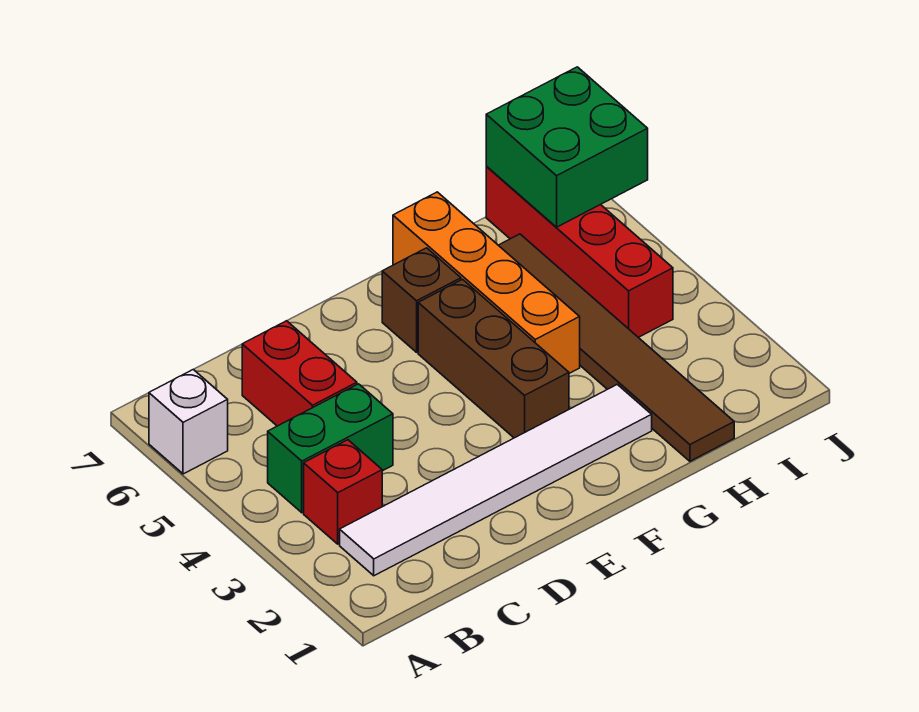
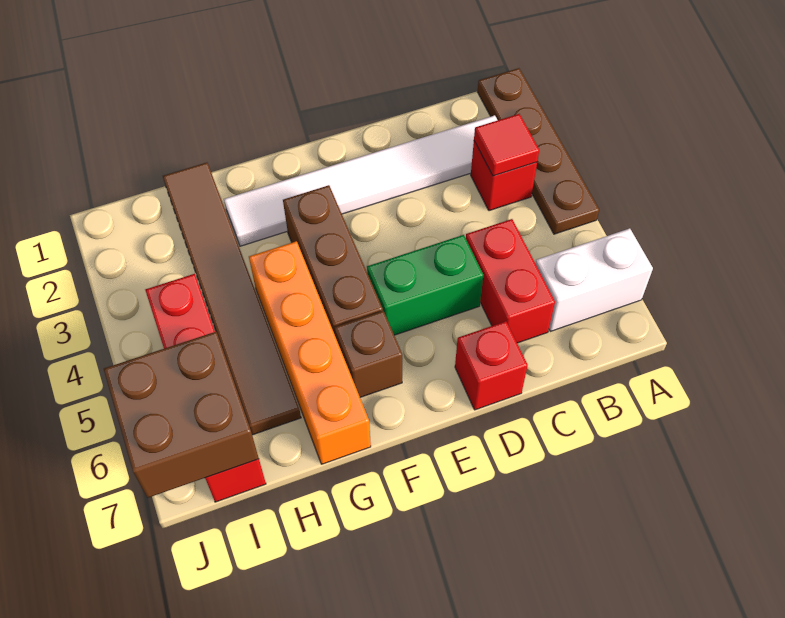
none -> brown plate A1:A4 level 1
white brick A6 level 1 -> white brick A6:B6 level 1
none -> red tile B3 level 2
green brick B4:C4 level 1 -> green brick D5:E5 level 1
none -> red brick D7 level 1
green brick I6:J7 level 2 -> brown brick I6:J7 level 2

